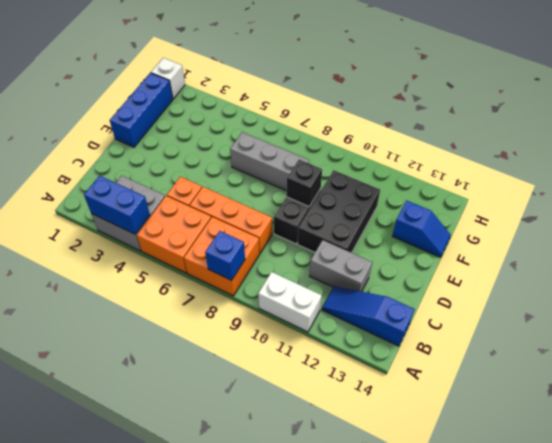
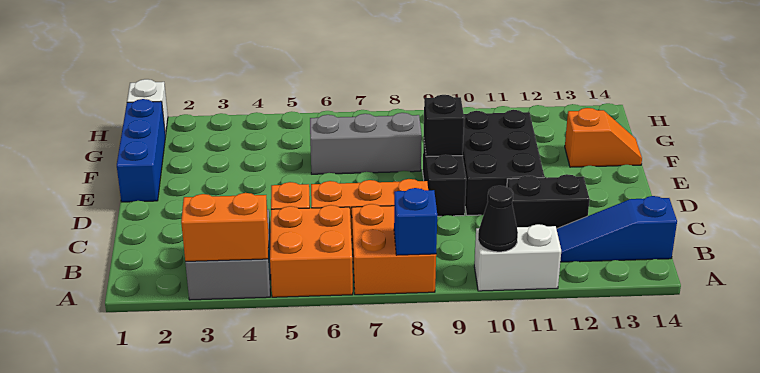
blue brick A3:A4 level 2 -> orange brick A3:A4 level 2
none -> black cone A10 level 2
grey brick C11:C12 level 1 -> black brick C11:C12 level 1
blue slope F13:F14 level 1 top 13 -> orange slope F13:F14 level 1 top 13

